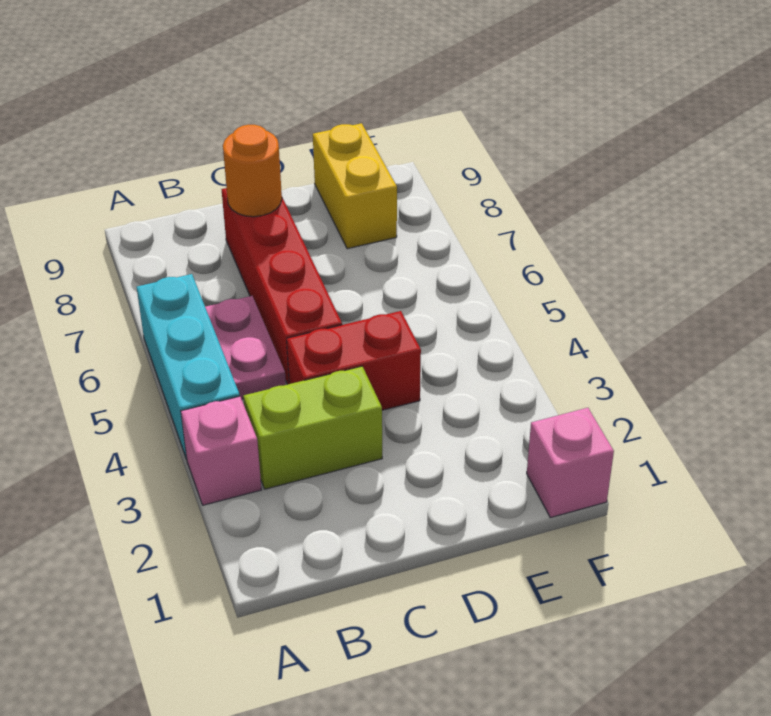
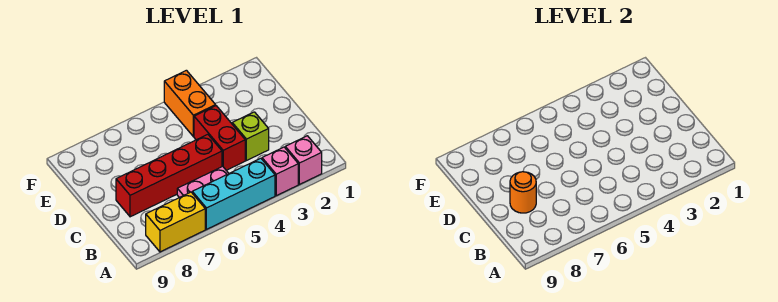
lime brick B3:C3 level 1 -> lime brick C3 level 1
none -> orange brick E4:F4 level 1
yellow brick E8:E9 level 1 -> yellow brick A7:A8 level 1
pink brick F1 level 1 -> pink brick A2 level 1

